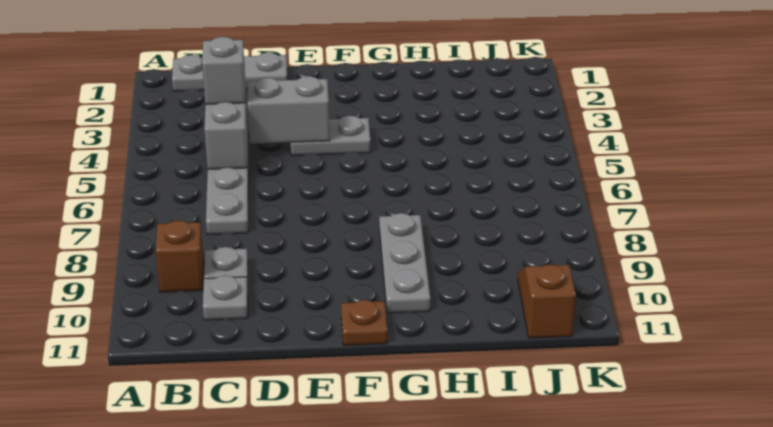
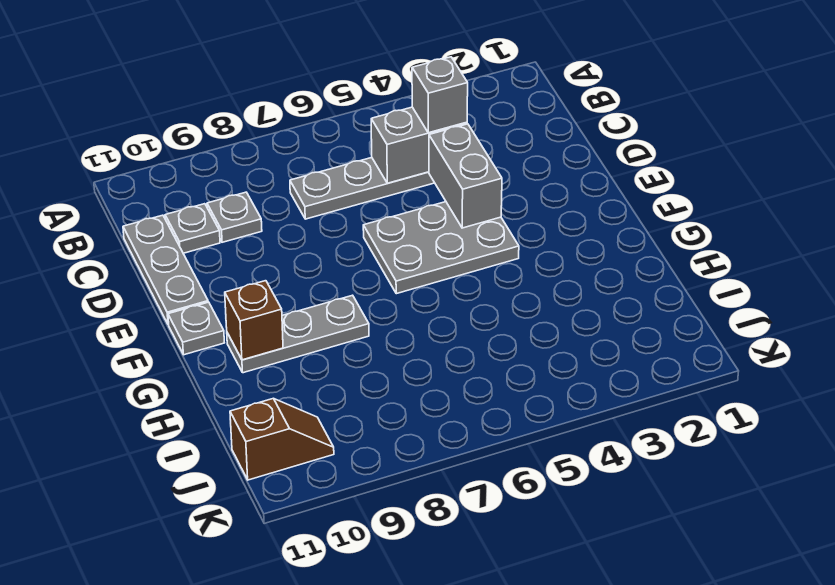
grey plate B1:D1 level 1 -> grey plate C11:E11 level 1
brown brick B9 level 1 -> brown brick G10 level 2
grey plate E4:F4 level 1 -> grey plate E4:F6 level 1
brown plate F11 level 1 -> grey plate F11 level 1

